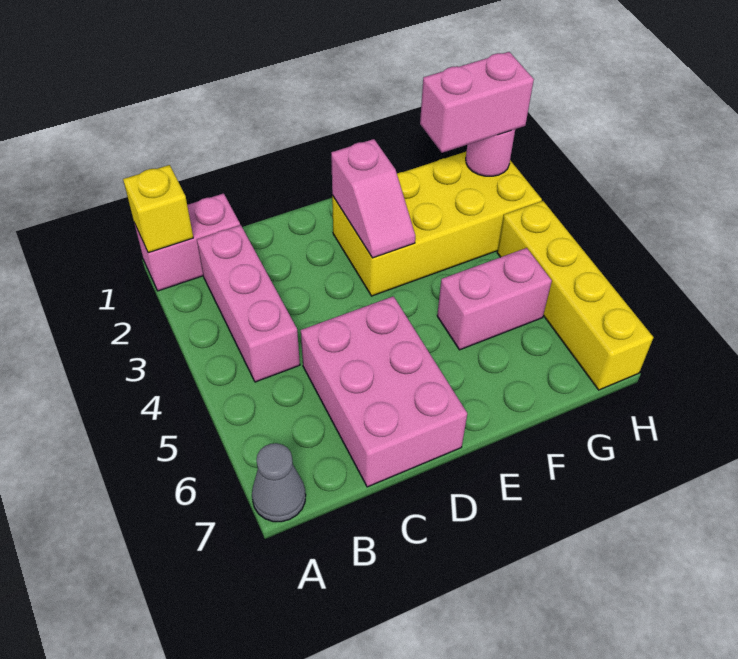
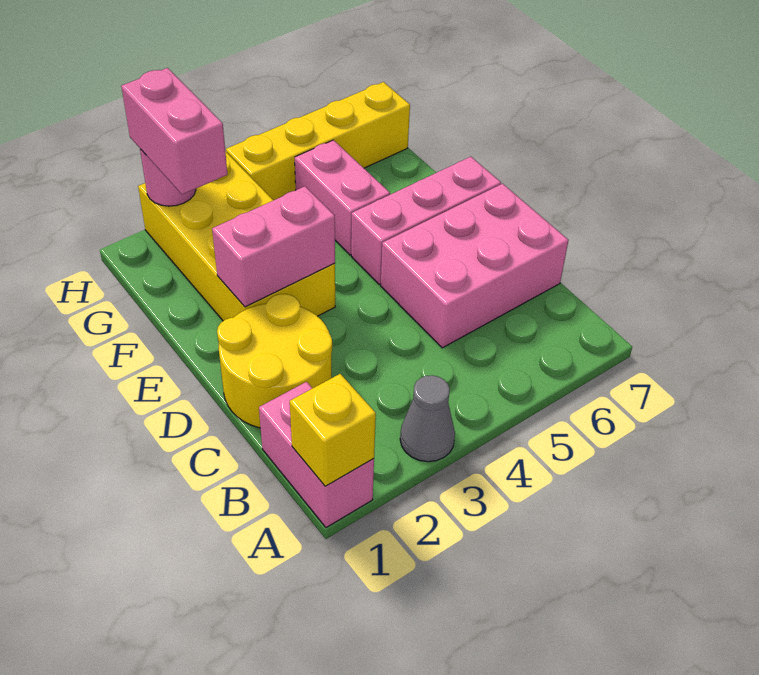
grey cone A7 level 1 -> grey cone A3 level 1
pink brick B2:B4 level 1 -> pink brick E5:E7 level 1
none -> yellow round brick C1:D2 level 1
pink slope E2:E3 level 2 top 2 -> pink brick E2:E3 level 2

